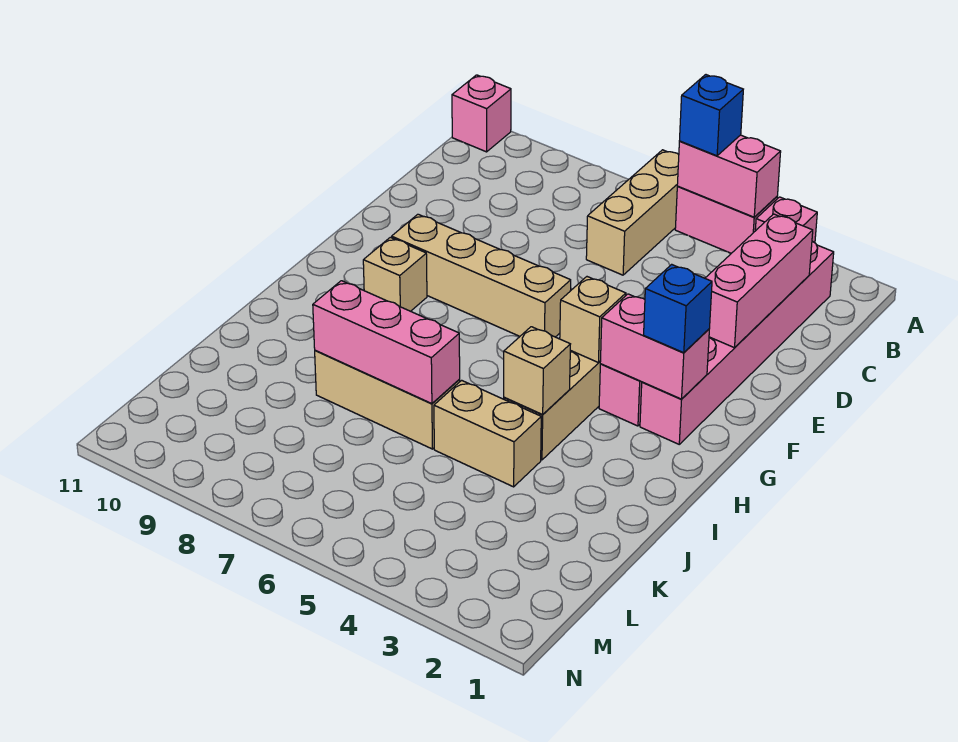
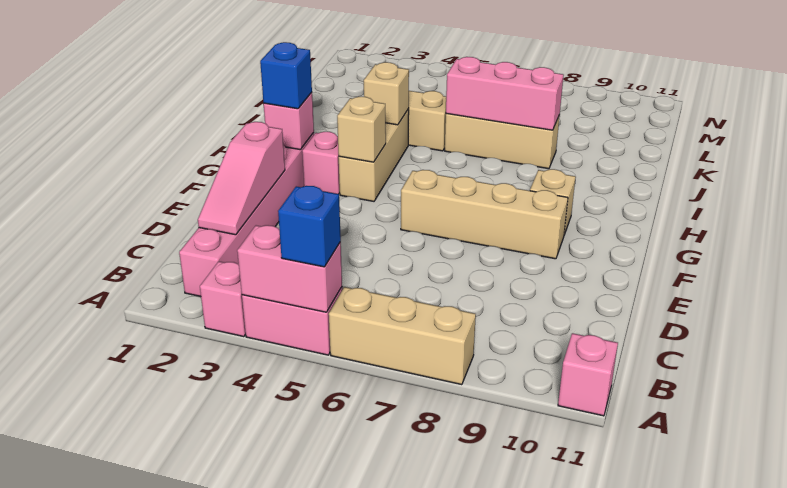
tan brick A6:C6 level 1 -> tan brick A6:A8 level 1
pink brick C2:E2 level 2 -> pink slope C2:E2 level 2 top E
pink brick G2:G3 level 2 -> pink brick G2 level 2

